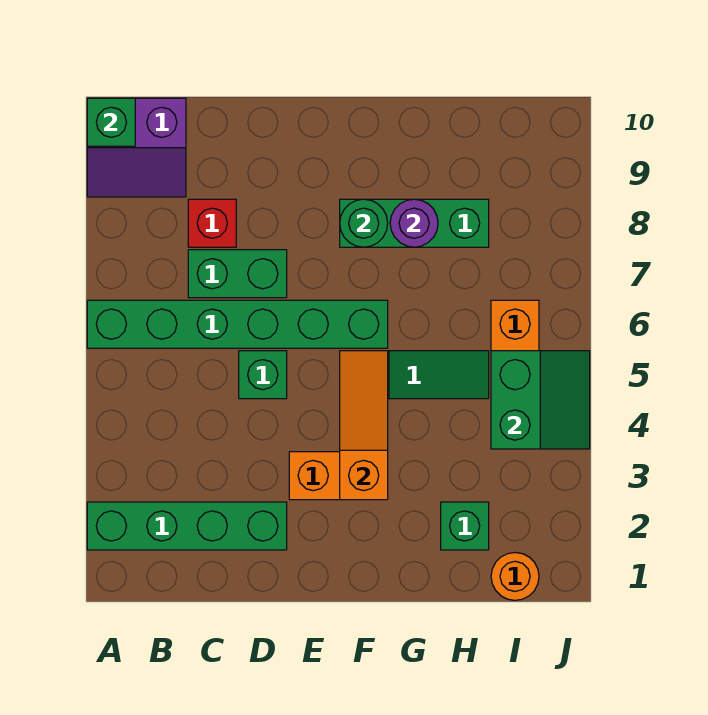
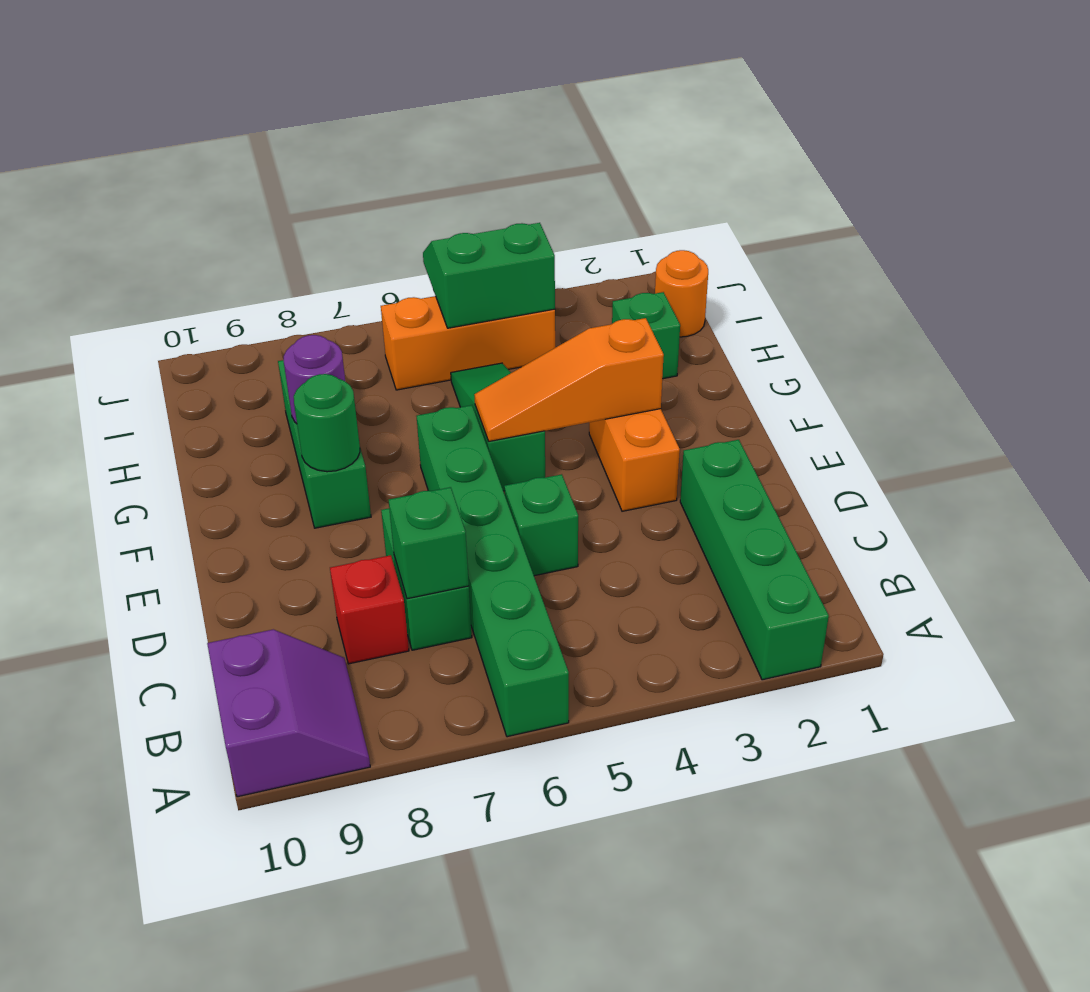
green brick A10 level 2 -> green brick C7 level 2

